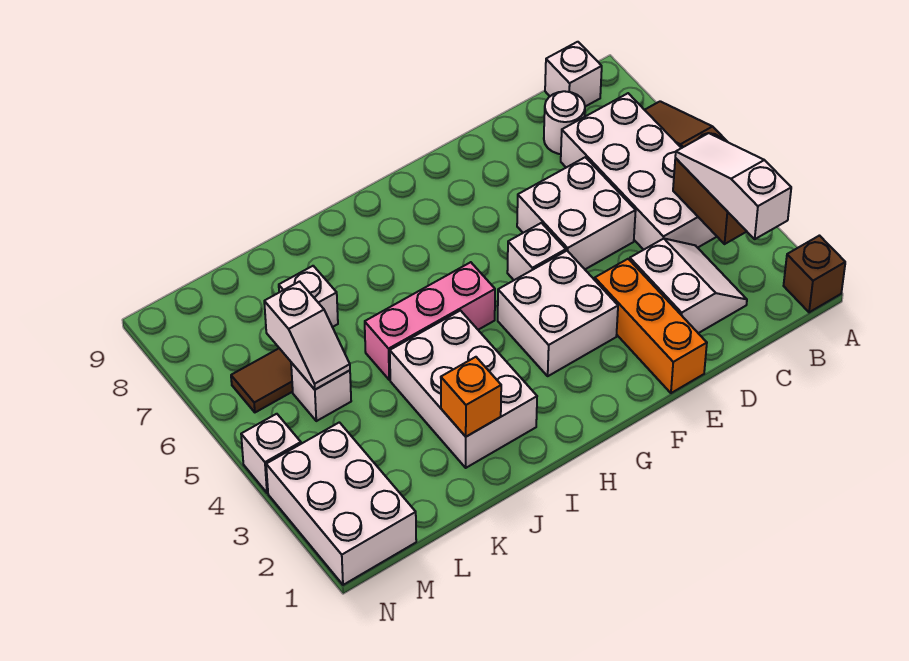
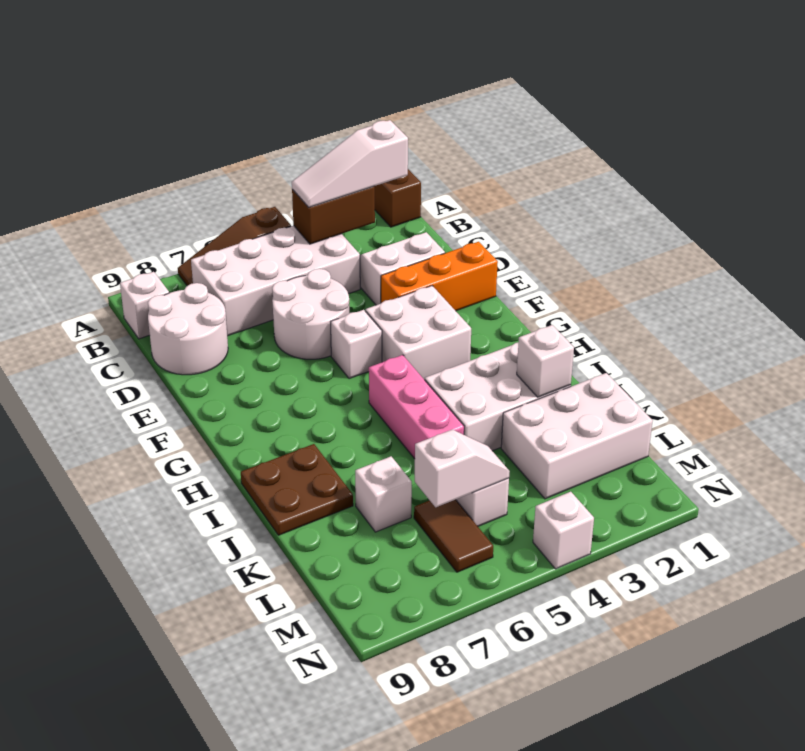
white round brick C8 level 1 -> white round brick C8:D9 level 1
white brick D5:E6 level 1 -> white round brick D5:E6 level 1
none -> brown plate I8:J9 level 1
orange brick J2 level 2 -> white brick J2 level 2
white brick M1:N3 level 1 -> white brick K1:L3 level 1

